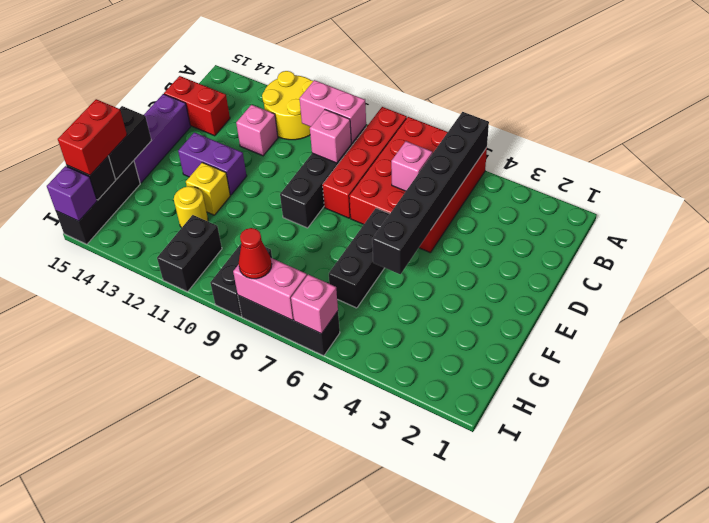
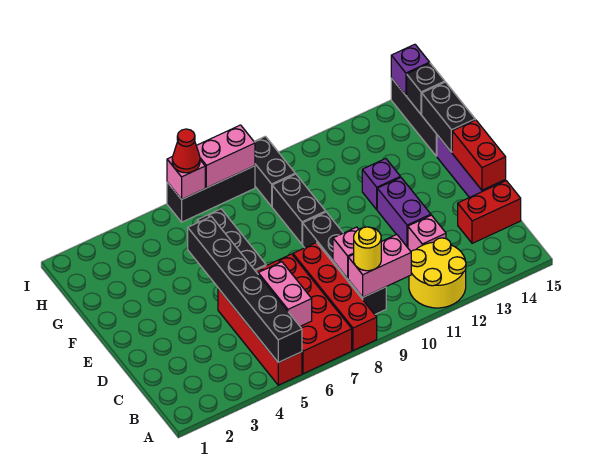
pink brick C6 level 2 -> pink brick B6:C6 level 2
purple brick E12:E13 level 1 -> purple brick D12:E12 level 1
yellow brick F12 level 1 -> purple brick F12 level 1
yellow round brick G12 level 1 -> yellow round brick B9 level 3
red brick G15:H15 level 3 -> red brick D15:E15 level 2
black brick H11:I11 level 1 -> black brick F9:G9 level 1
red cone I8 level 3 -> red cone I6 level 3

